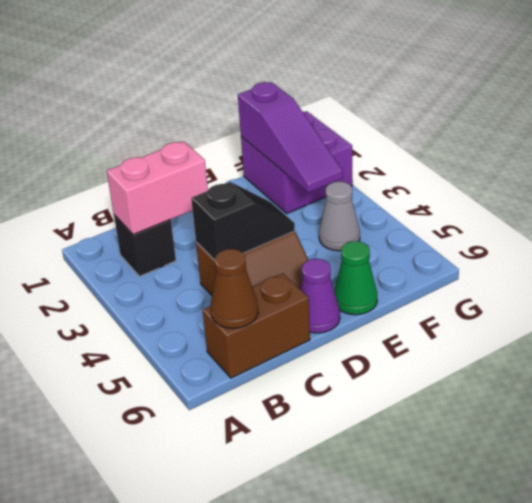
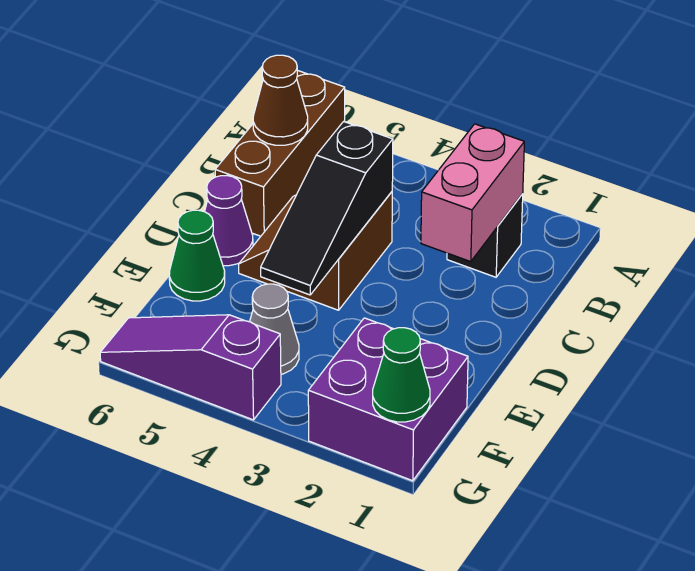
brown brick B6:C6 level 1 -> brown brick A6:C6 level 1
black slope C4:D4 level 2 top C -> black slope C4:E4 level 2 top C
purple slope F1:F3 level 2 top 1 -> purple slope G4:G6 level 1 top 4
none -> green cone G1 level 2

